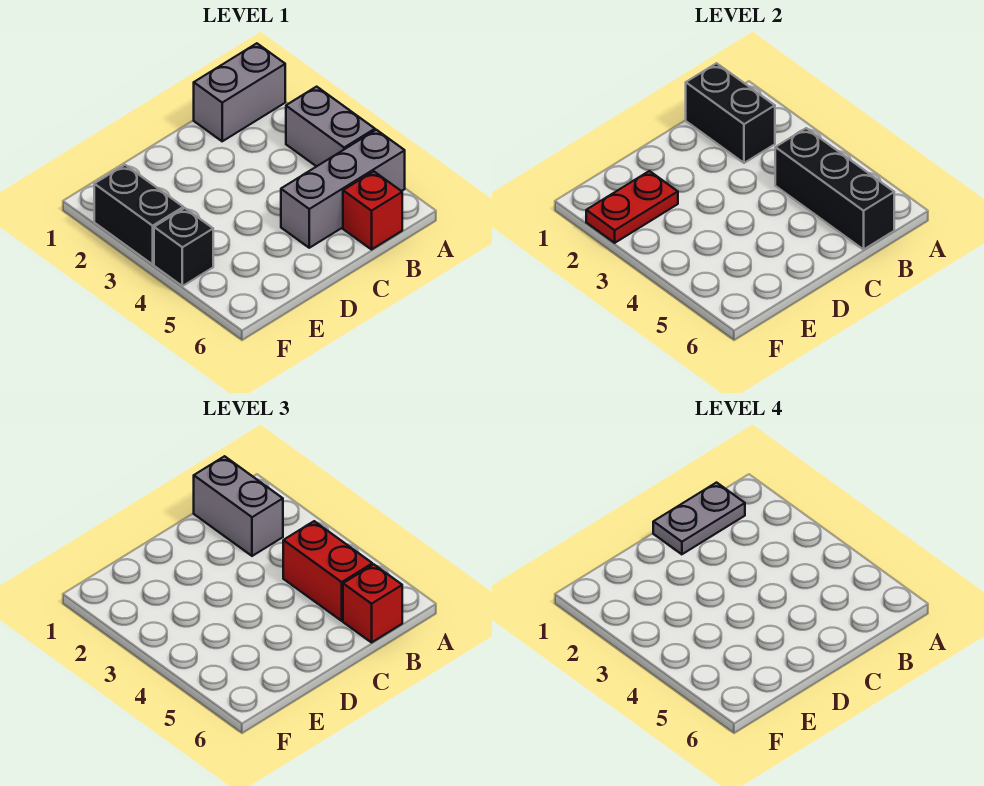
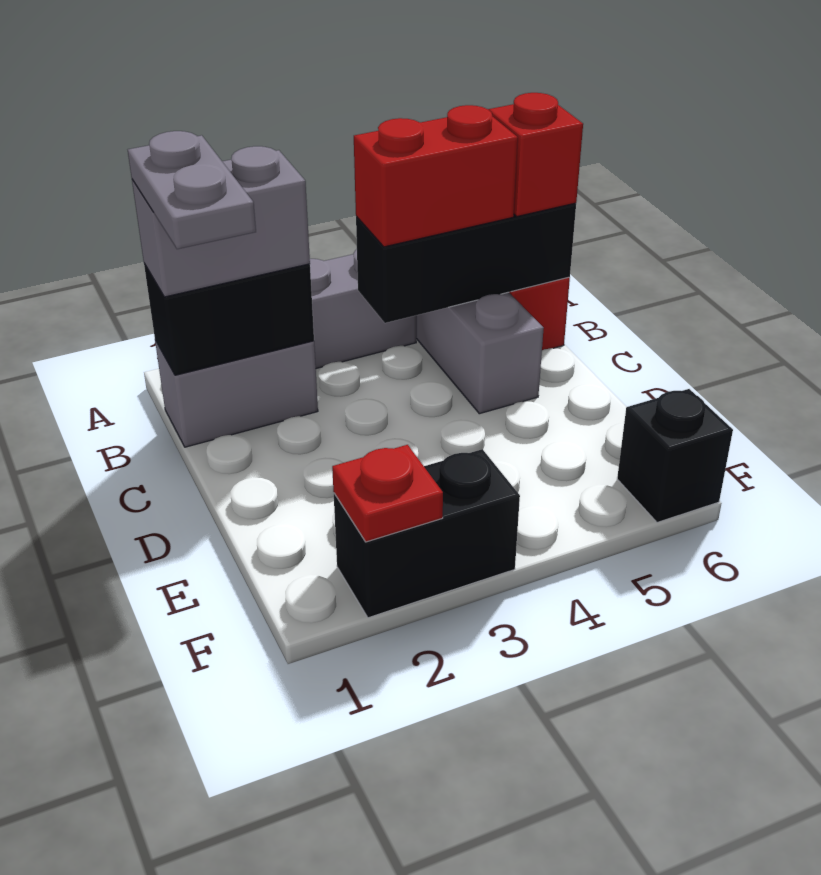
grey brick A1:B1 level 1 -> grey brick B1:B2 level 1
red plate E2:F2 level 2 -> red plate F2 level 2
black brick F4 level 1 -> black brick F6 level 1

